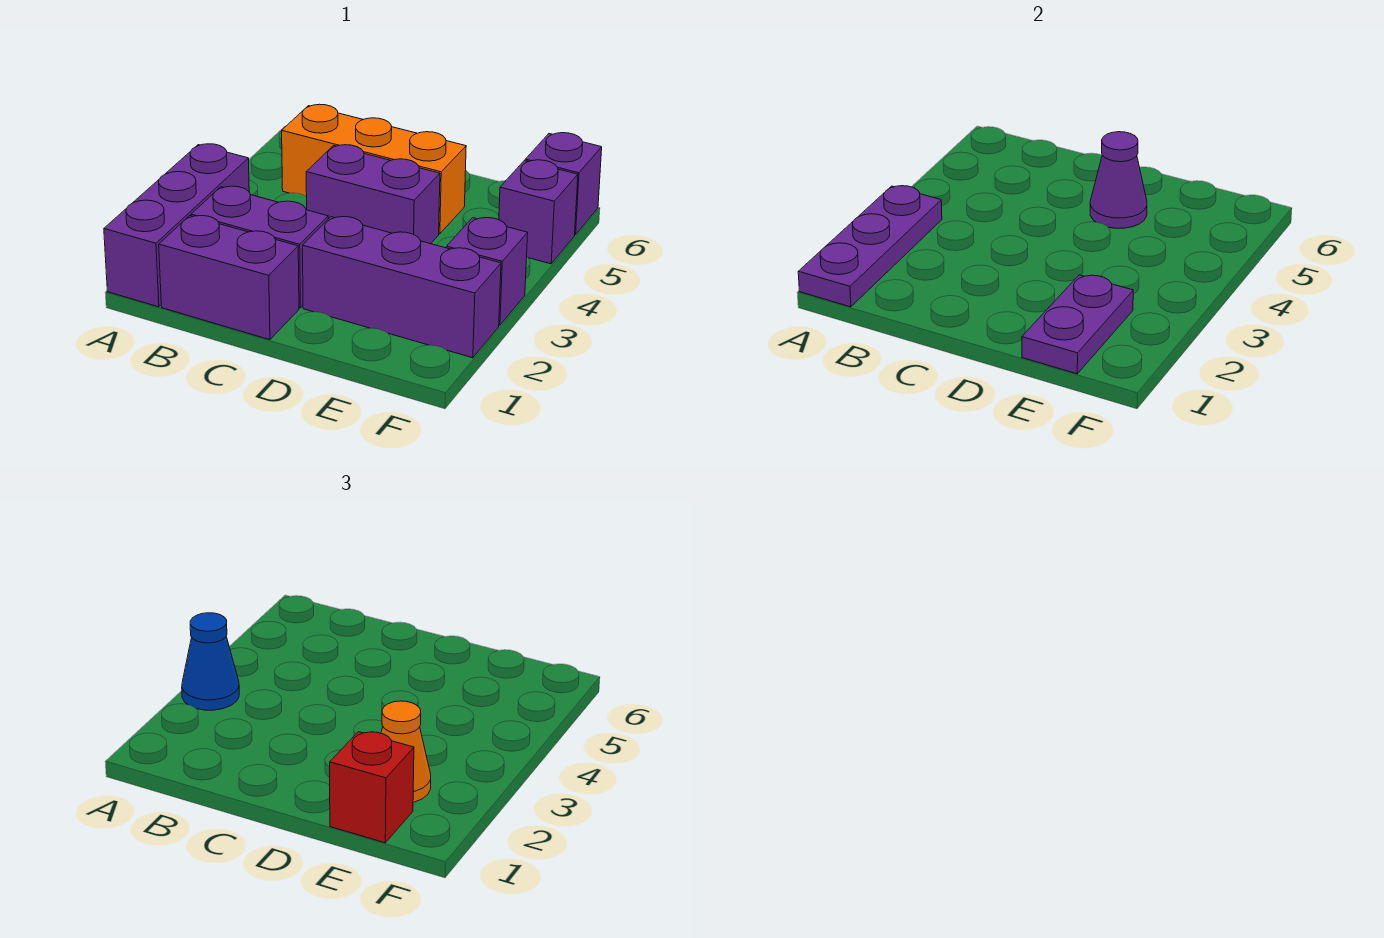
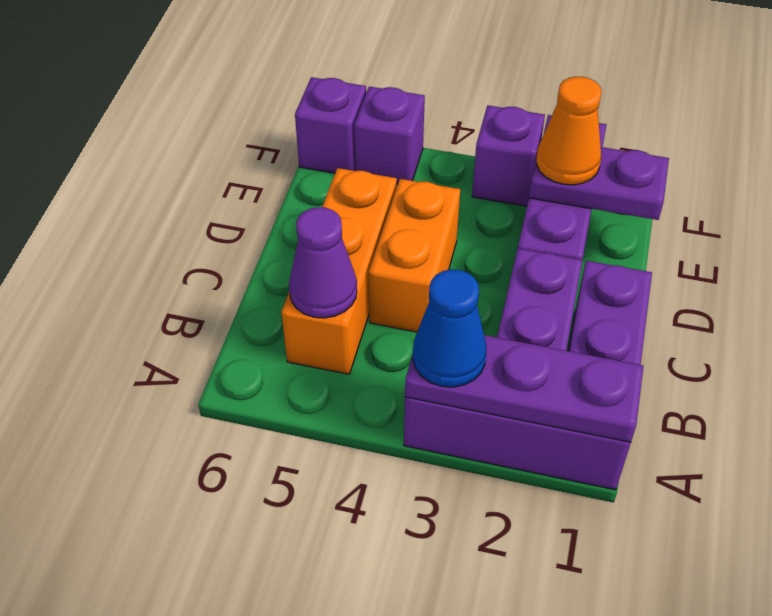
purple brick C4:D4 level 1 -> orange brick C4:D4 level 1
purple cone D5 level 2 -> purple cone B5 level 2
red brick E1 level 3 -> none

